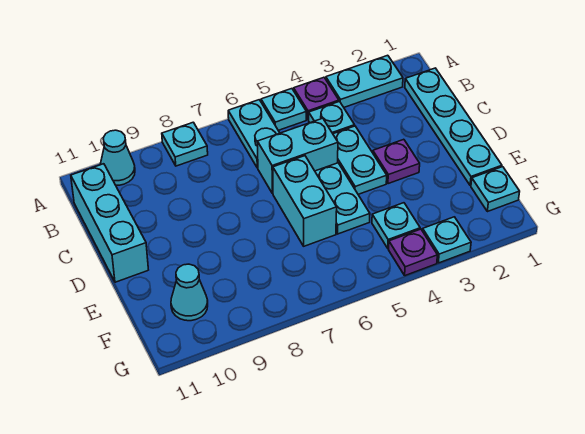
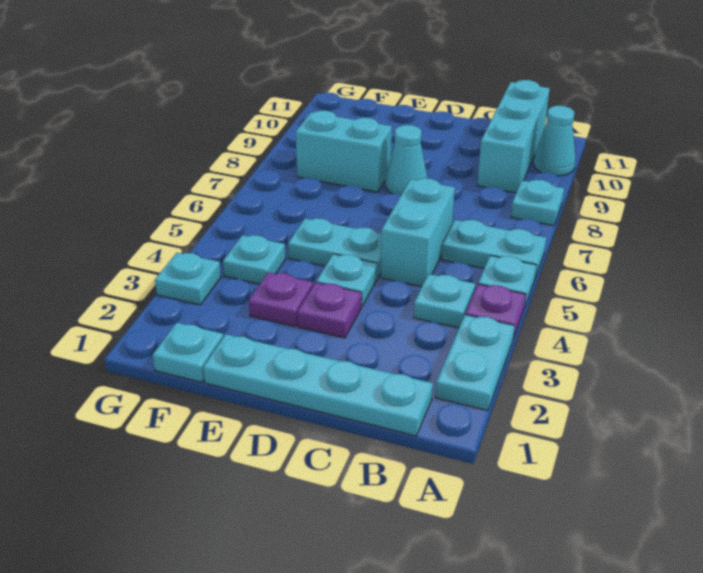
cyan brick B11:D11 level 1 -> cyan brick B9:B11 level 1
cyan plate C4:D4 level 1 -> cyan plate D4 level 1
cyan brick D6:E6 level 1 -> cyan brick E8:F8 level 1
cyan cone F10 level 1 -> cyan cone D8 level 1
purple plate G4 level 1 -> purple plate E3 level 1

